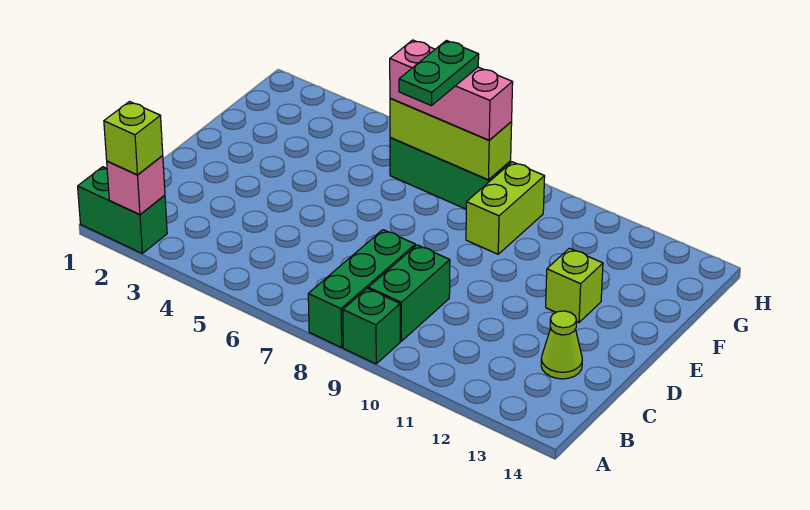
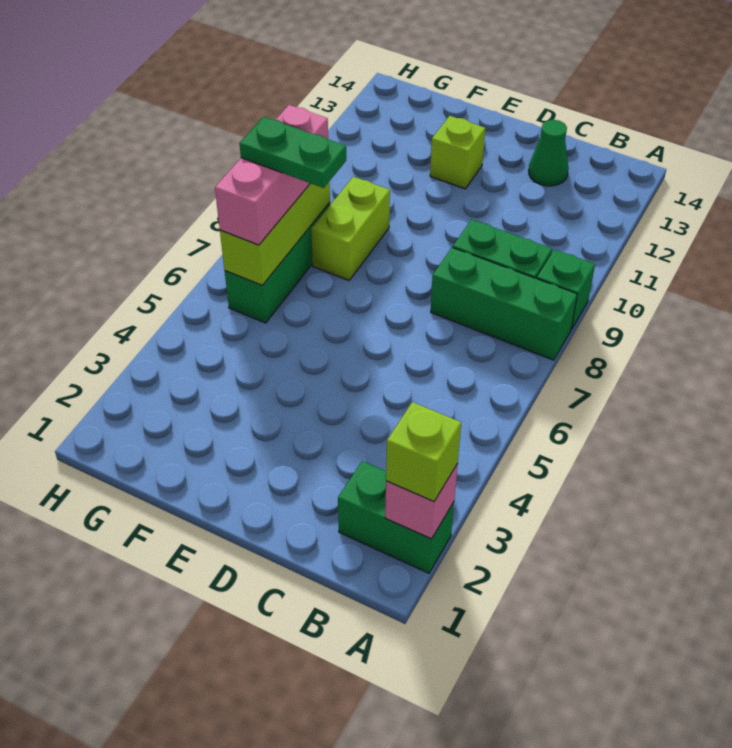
green brick A1:A2 level 1 -> green brick A2:B2 level 1
lime cone C13 level 1 -> green cone C13 level 1
lime brick F9:G9 level 1 -> lime brick F8:F9 level 1

